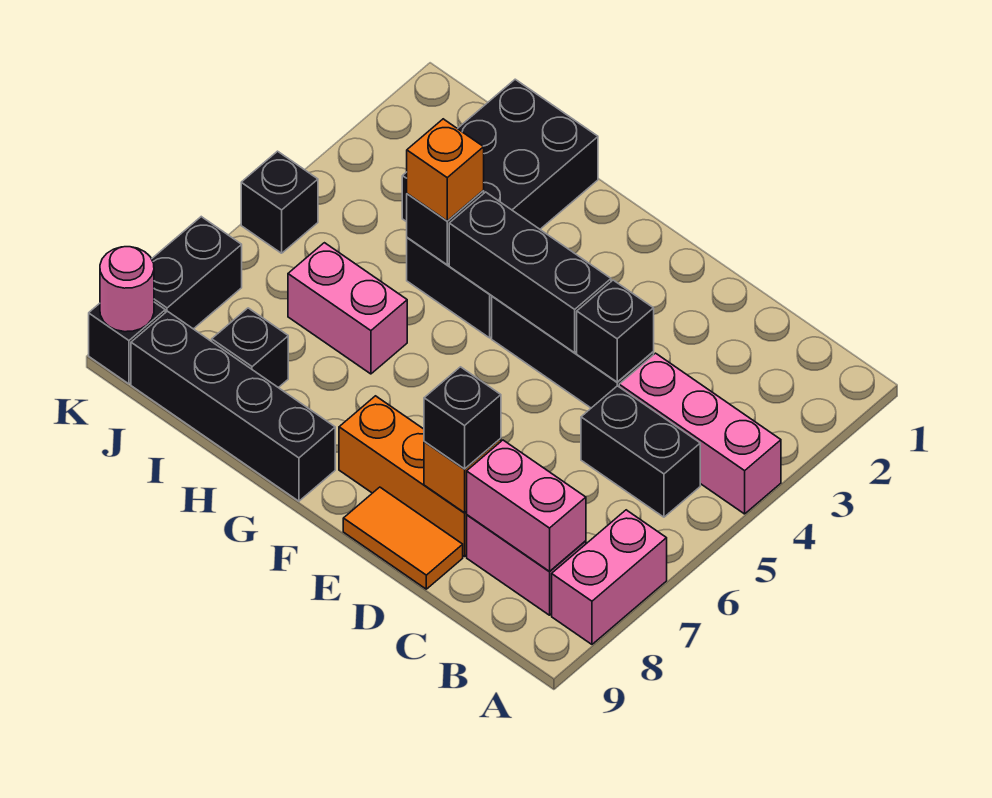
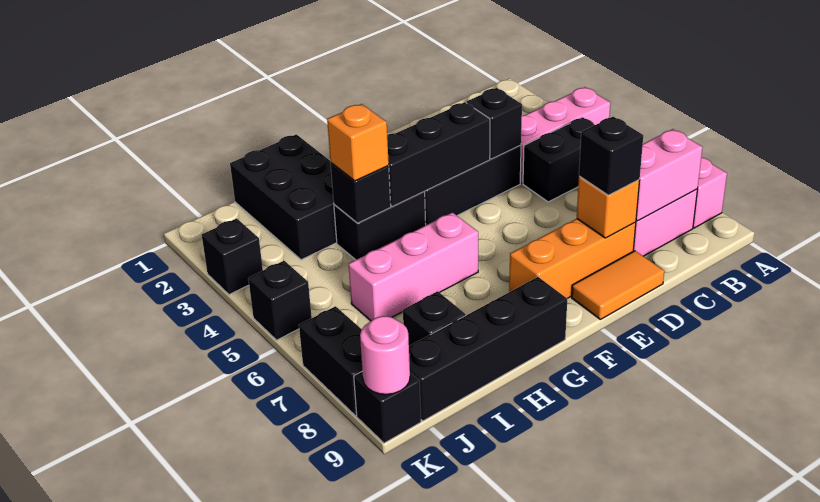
pink brick H6:I6 level 1 -> pink brick G6:I6 level 1
none -> black brick K3 level 1

